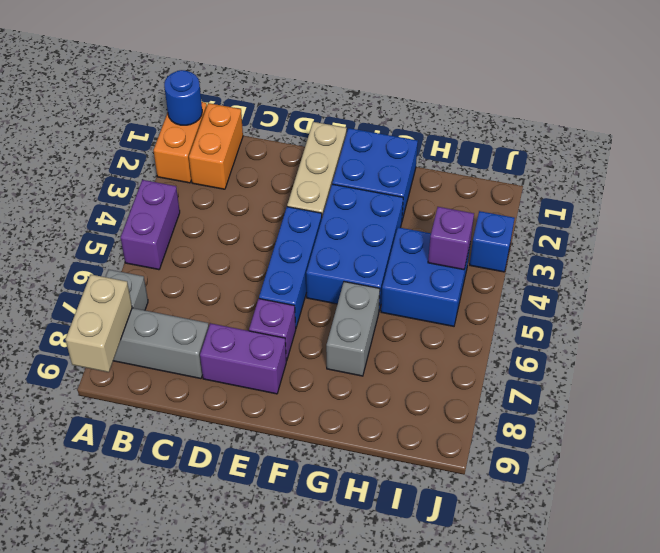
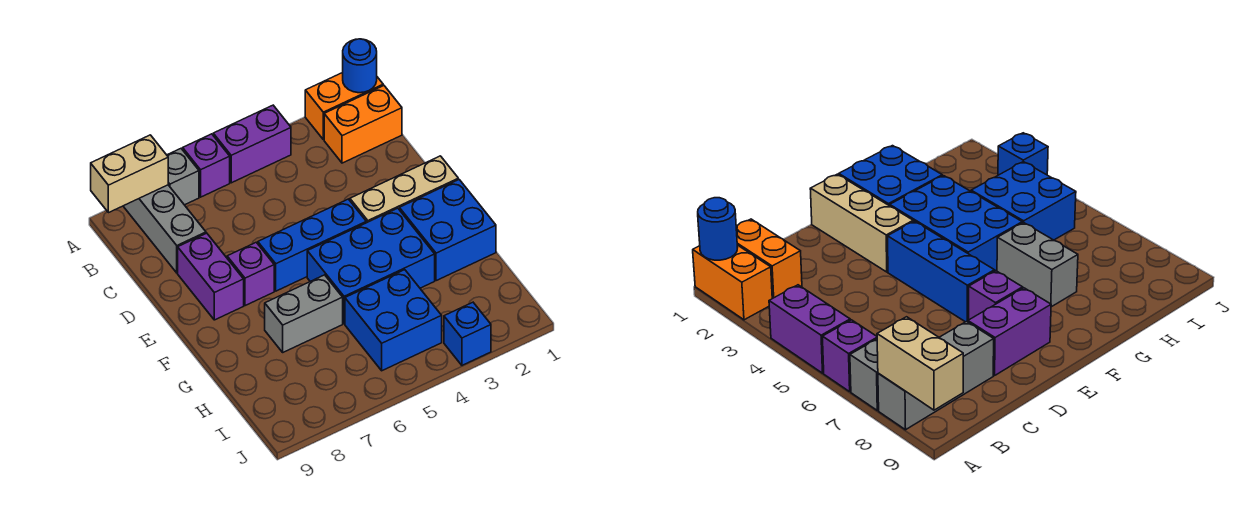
purple brick I4 level 2 -> purple brick A6 level 1

